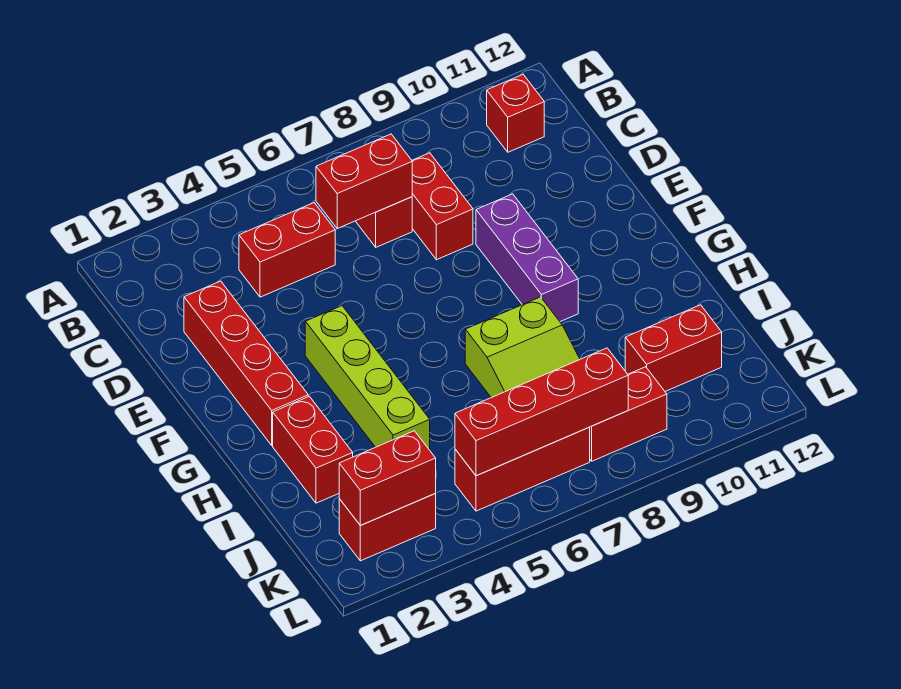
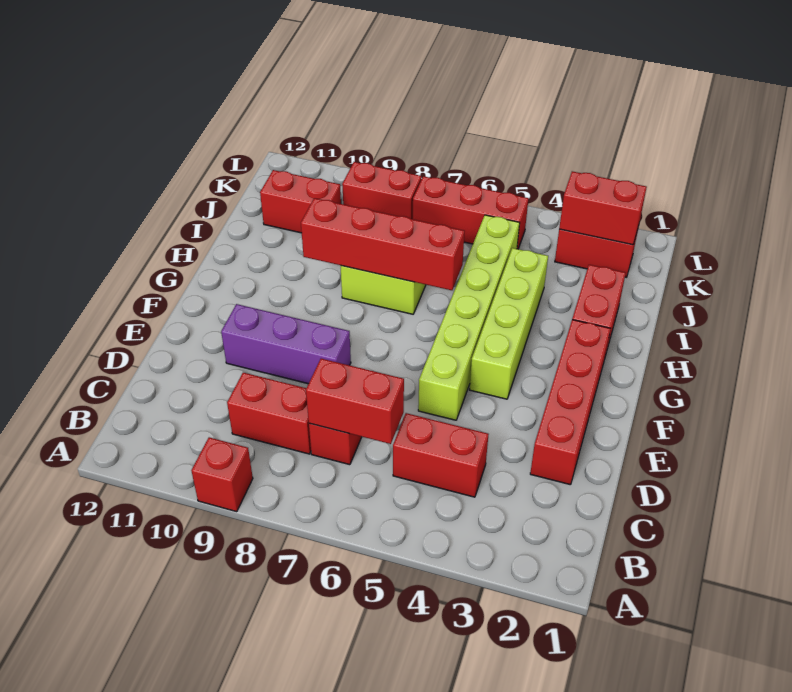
red brick B11 level 1 -> red brick A9 level 1
red brick C8:D8 level 1 -> red brick C8:C9 level 1
none -> lime brick E5:J5 level 1
purple brick E9:G9 level 1 -> purple brick E8:E10 level 1
red brick K5:K8 level 2 -> red brick H6:H9 level 2

